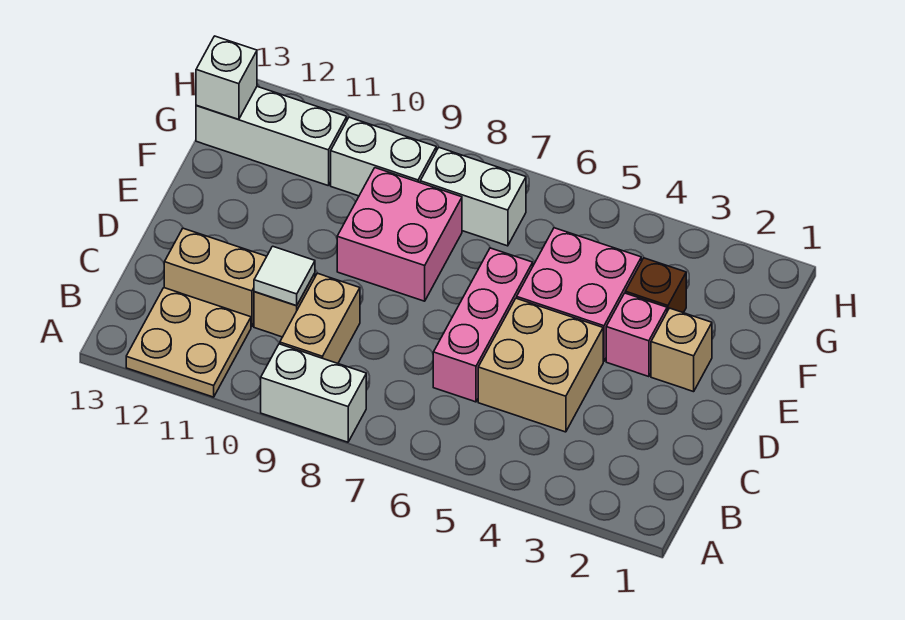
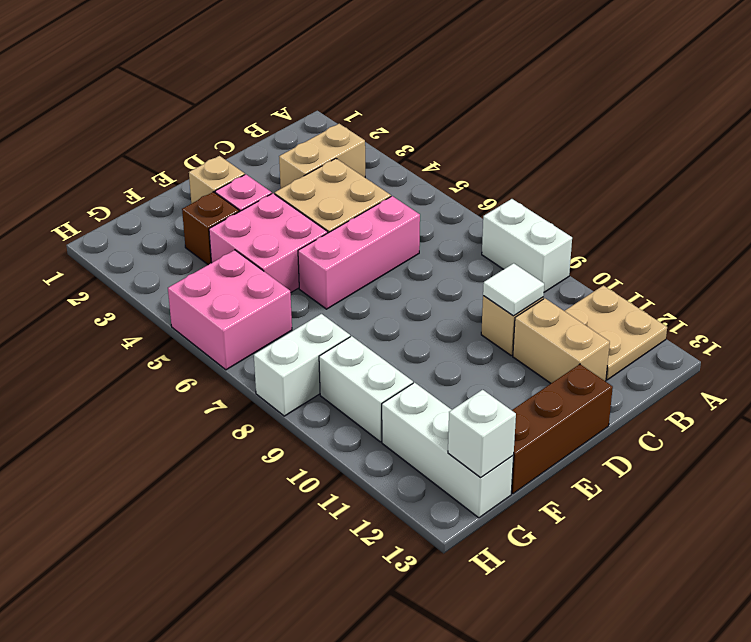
tan brick B9:C9 level 1 -> tan brick B3:C3 level 1
none -> brown brick D13:F13 level 1
pink brick E8:F9 level 1 -> pink brick G5:H6 level 1
white brick G7:G8 level 1 -> white brick G8:H8 level 1

